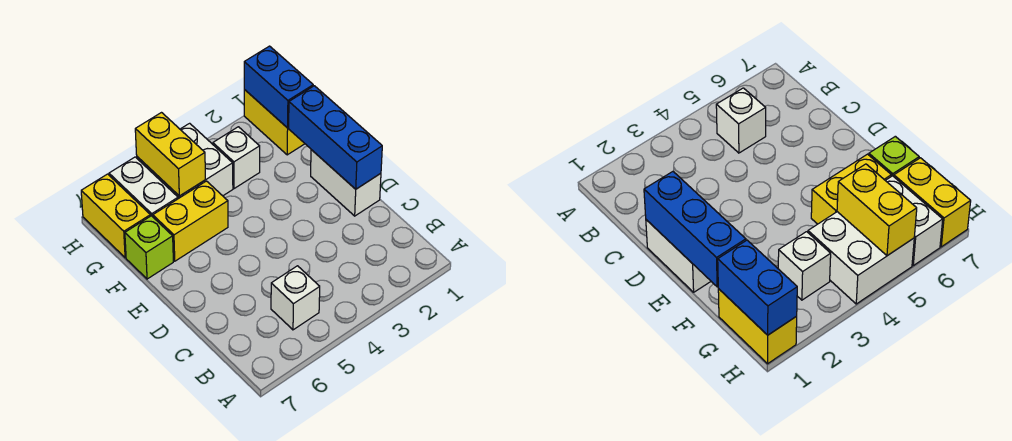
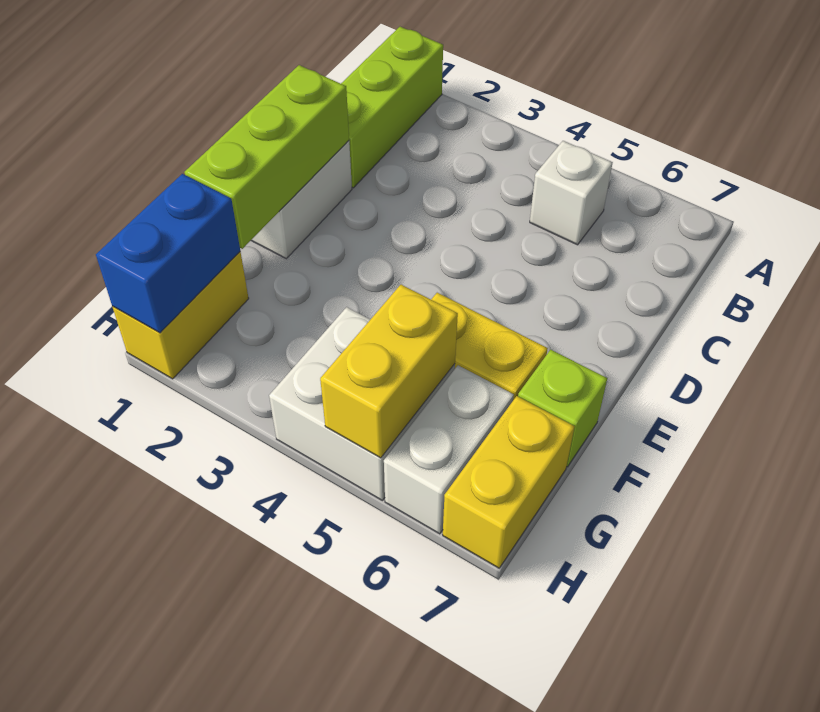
none -> lime brick A1:C1 level 1
blue brick D1:F1 level 2 -> lime brick D1:F1 level 2
white brick G3 level 1 -> none

